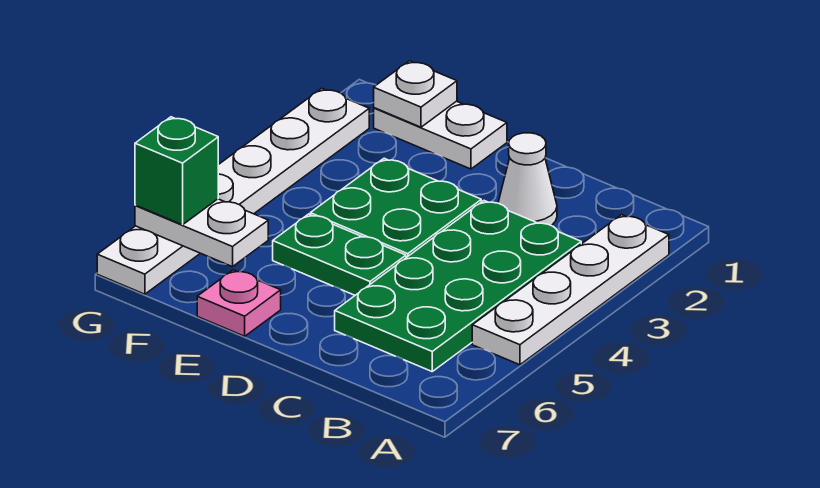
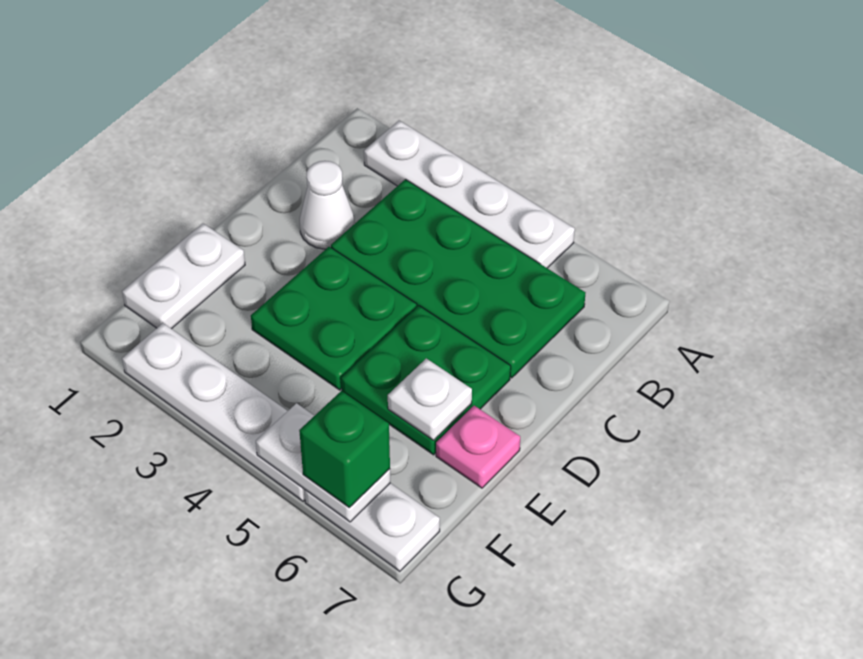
green plate D5:E5 level 1 -> green plate D5:E6 level 1
white plate F1 level 2 -> white plate E6 level 2
white plate F6:G6 level 2 -> white plate G5:G6 level 2

